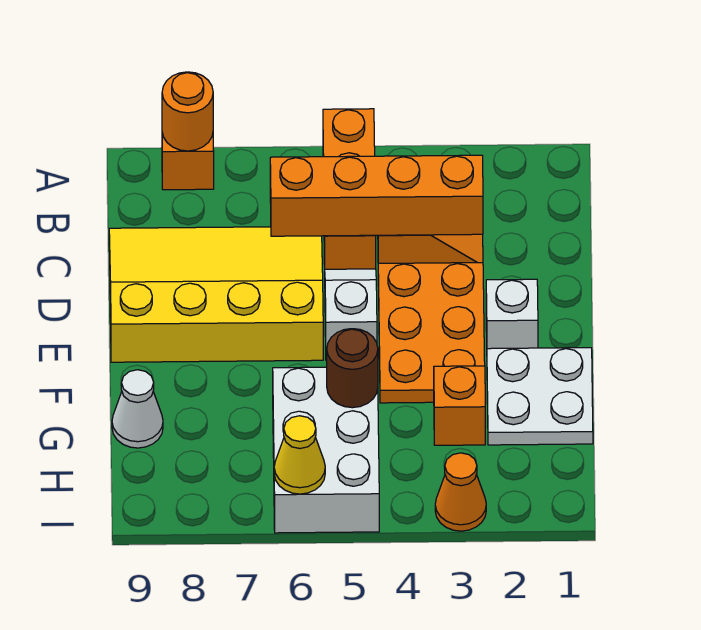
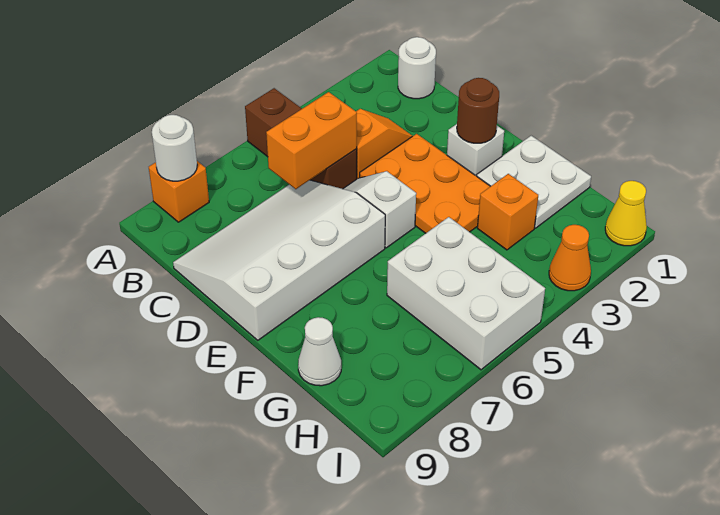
orange brick A5:C5 level 1 -> brown brick A5:C5 level 1
orange round brick A8 level 2 -> white round brick A8 level 2
none -> white round brick B1 level 1
orange brick C3:C6 level 2 -> orange brick C5:C6 level 2
yellow slope C6:E9 level 1 top E -> white slope C6:E9 level 1 top E
brown round brick G5 level 2 -> brown round brick E2 level 2
yellow cone I6 level 2 -> yellow cone I1 level 1

